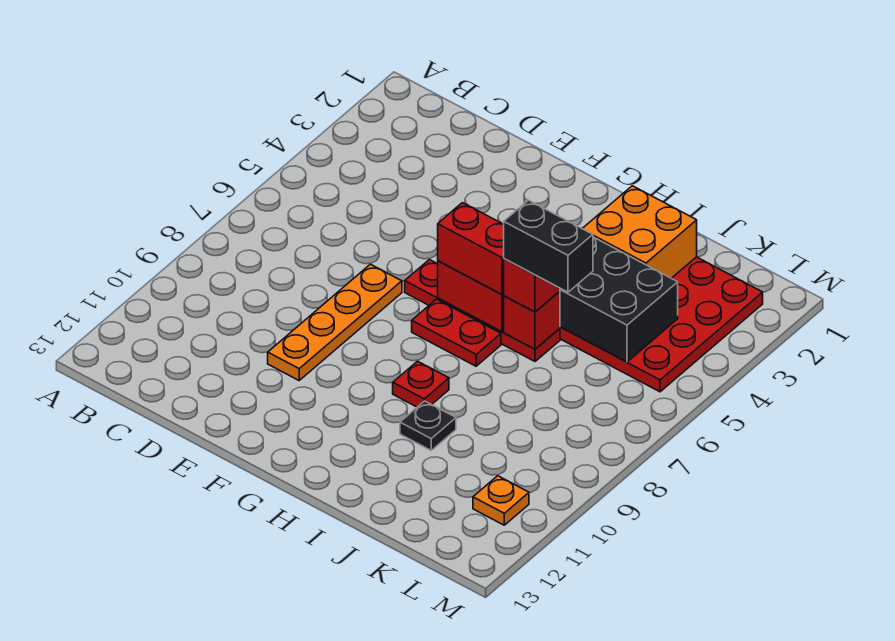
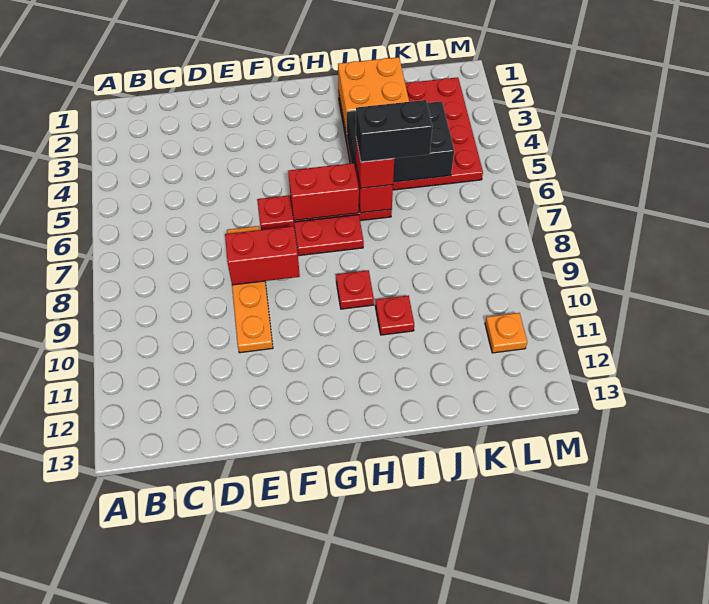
red brick G6:H6 level 3 -> red brick E8:F8 level 2
black plate I10 level 1 -> red plate I10 level 1

